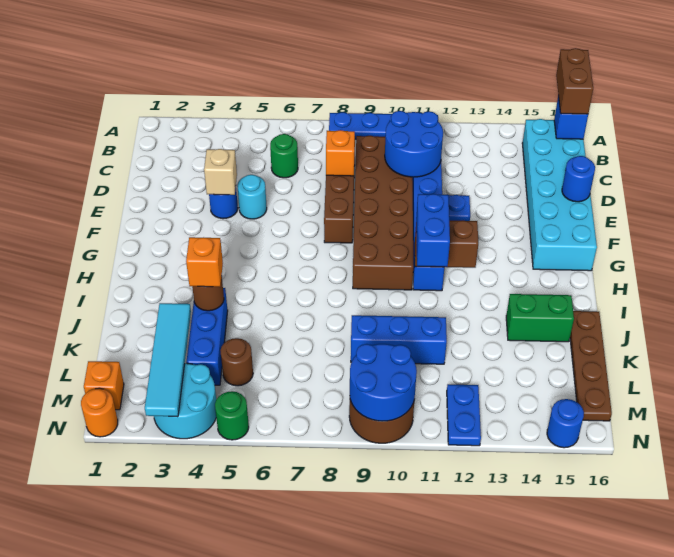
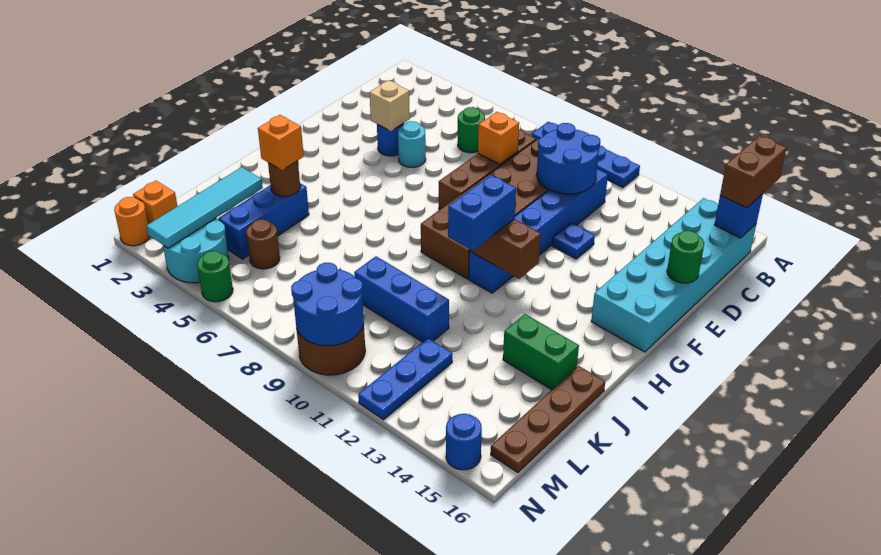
blue round brick E16 level 2 -> green round brick E16 level 2
blue plate M12:N12 level 1 -> blue plate L12:N12 level 1

